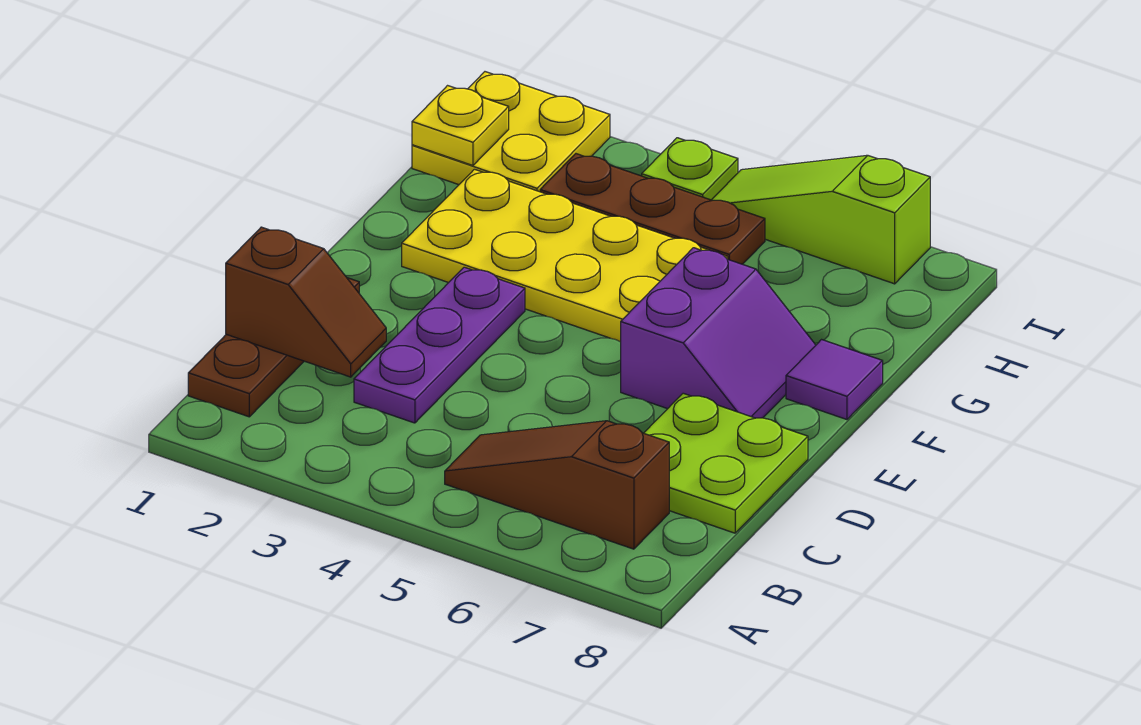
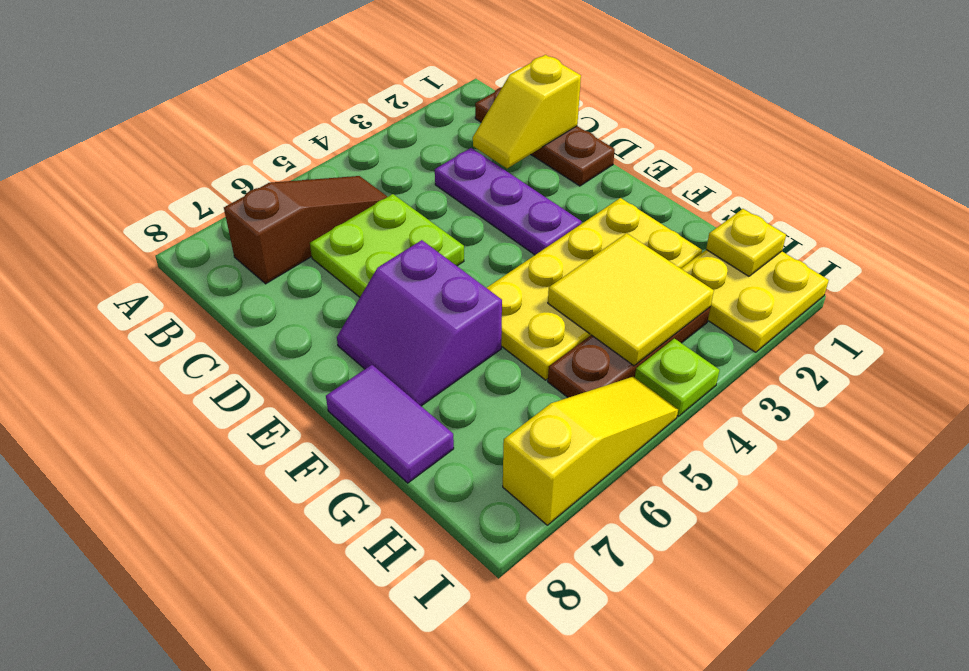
brown slope C1:C2 level 2 top 1 -> yellow slope C1:C2 level 2 top 1
lime plate C7:D8 level 1 -> lime plate C5:D6 level 1
purple tile F8 level 1 -> purple tile F8:G8 level 1
none -> yellow tile G3:H4 level 2
lime slope I5:I7 level 1 top 7 -> yellow slope I5:I7 level 1 top 7

